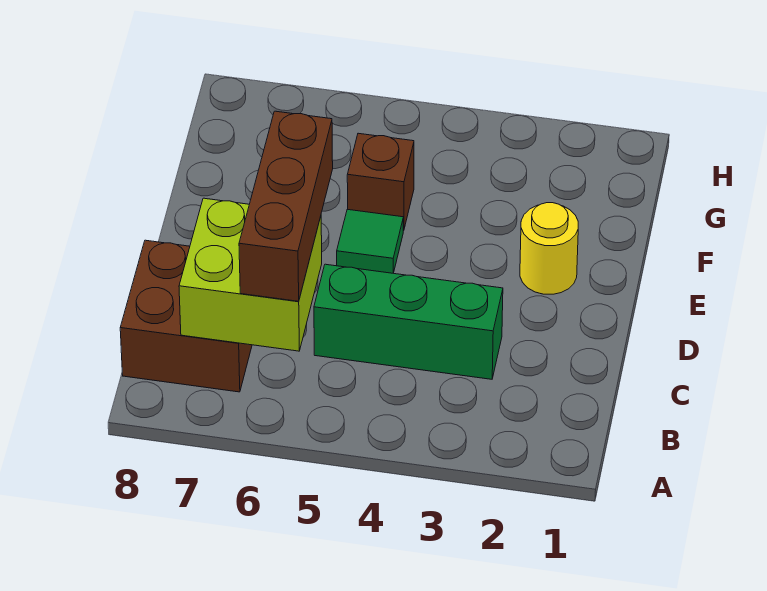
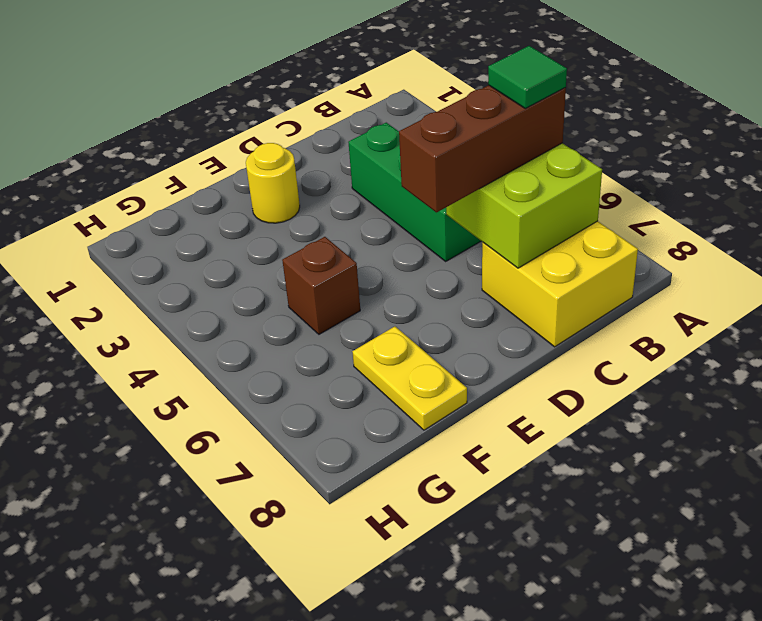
brown brick B7:C8 level 1 -> yellow brick B7:C8 level 1
green tile E5 level 1 -> green tile B6 level 4
none -> yellow plate F7:F8 level 1

